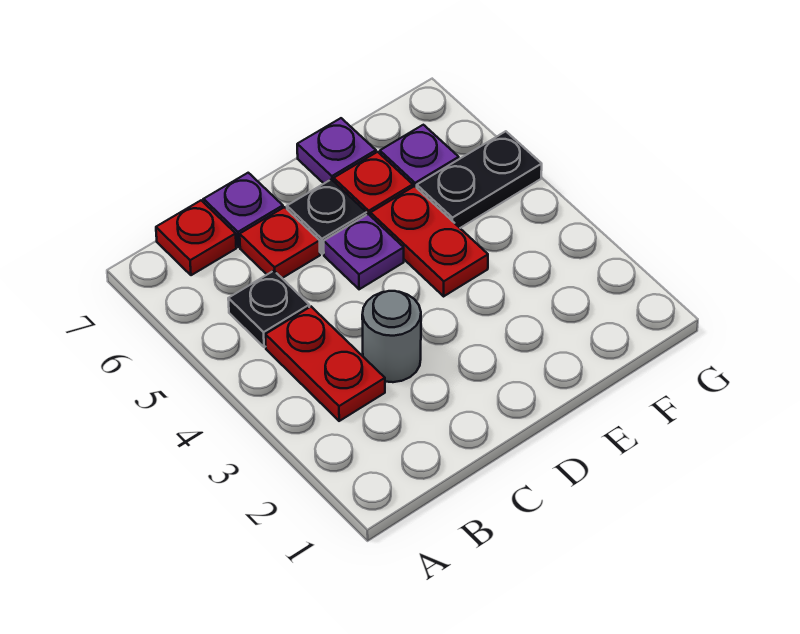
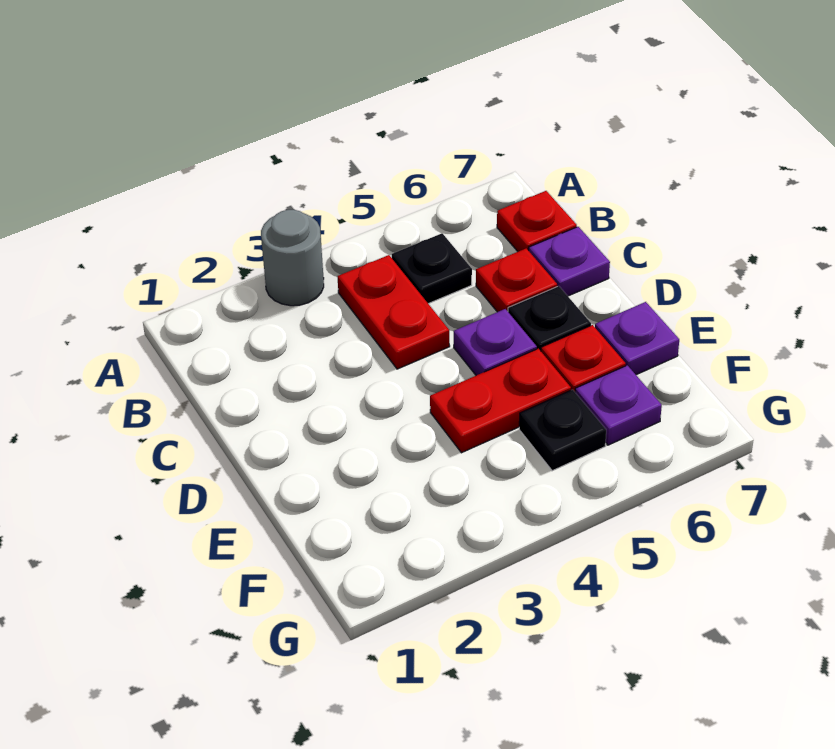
red plate B3:B4 level 1 -> red plate B4:C4 level 1
grey round brick C3 level 1 -> grey round brick A3 level 1
black plate F5:G5 level 1 -> black plate F5 level 1

